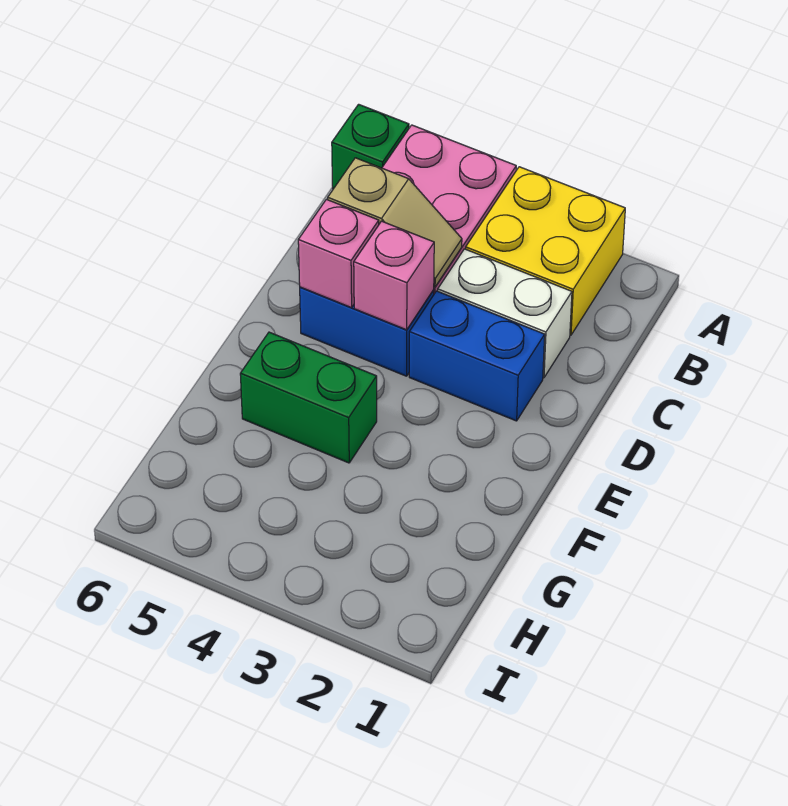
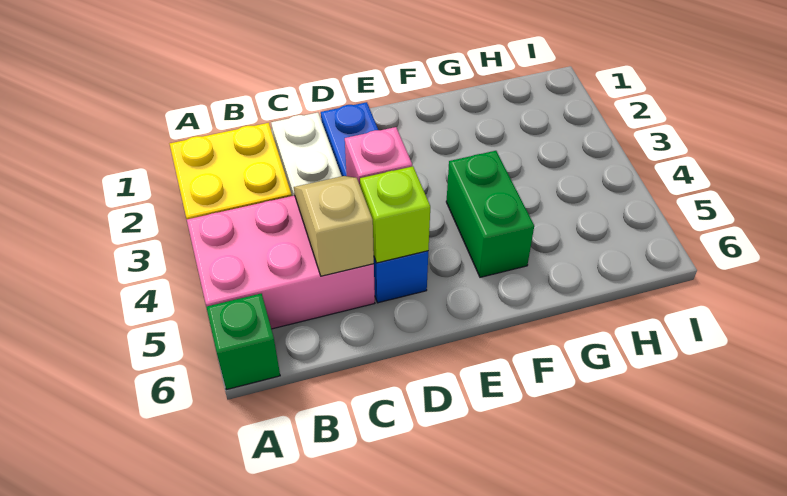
pink brick D5 level 2 -> lime brick D5 level 2

